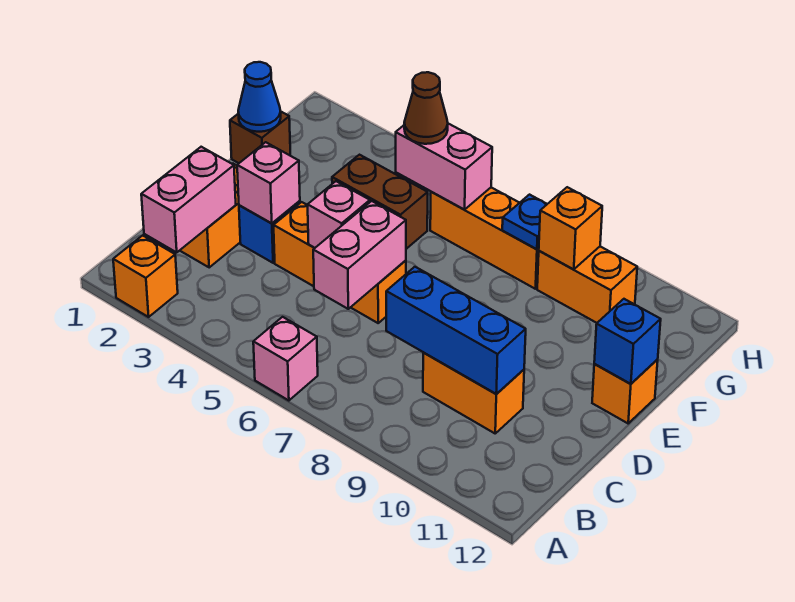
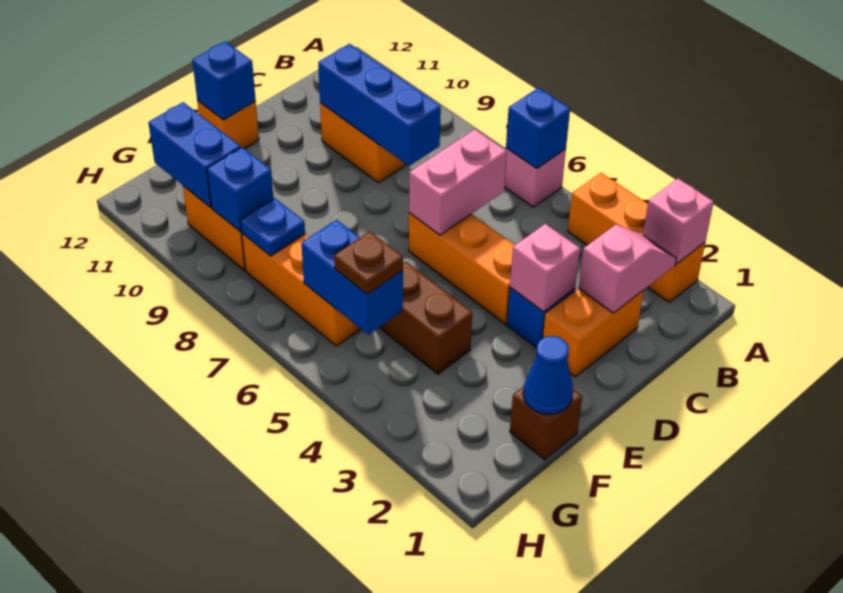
orange brick A2 level 1 -> orange brick A2:A4 level 1
none -> blue brick A6 level 2
pink brick B2:C2 level 2 -> pink slope B2:C2 level 2 top C
pink brick D5 level 2 -> pink brick A2 level 2
pink brick G5:G6 level 2 -> blue brick G5:G6 level 2
brown cone G5 level 3 -> brown plate G5 level 3
orange brick G9 level 2 -> blue brick G9 level 2
none -> blue brick G10:G11 level 2

